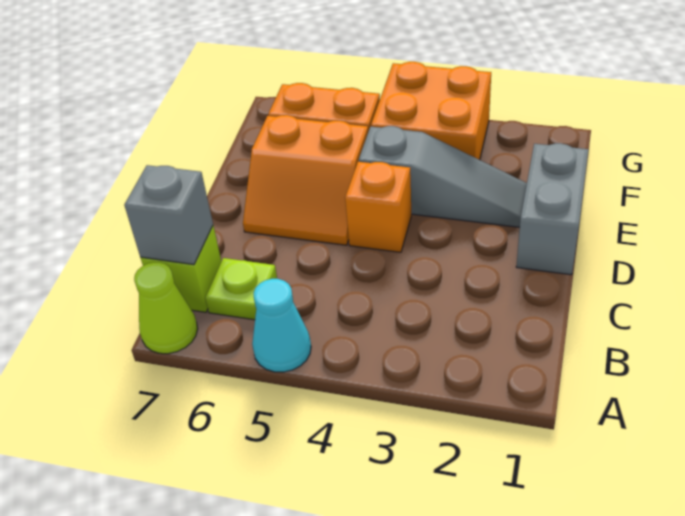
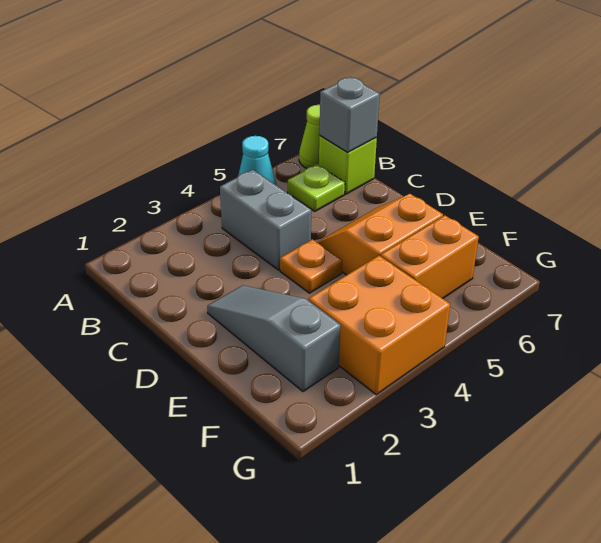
grey brick D1:E1 level 1 -> grey brick B4:C4 level 1
orange brick D4 level 1 -> orange plate D4 level 1
grey slope E2:E4 level 1 top 4 -> grey slope D2:F2 level 1 top F

